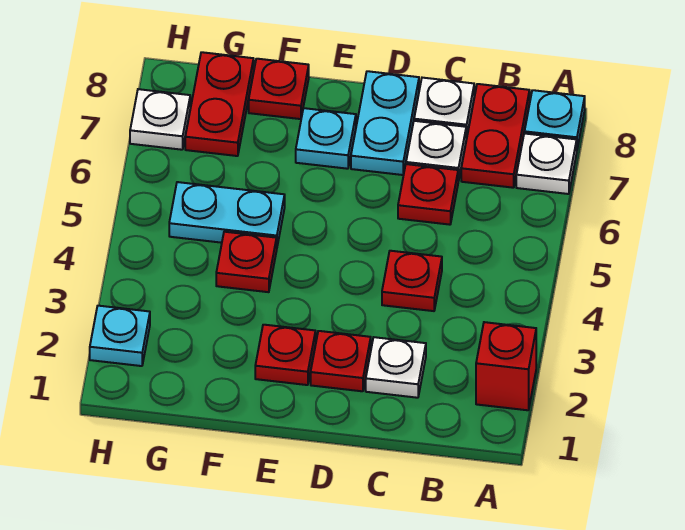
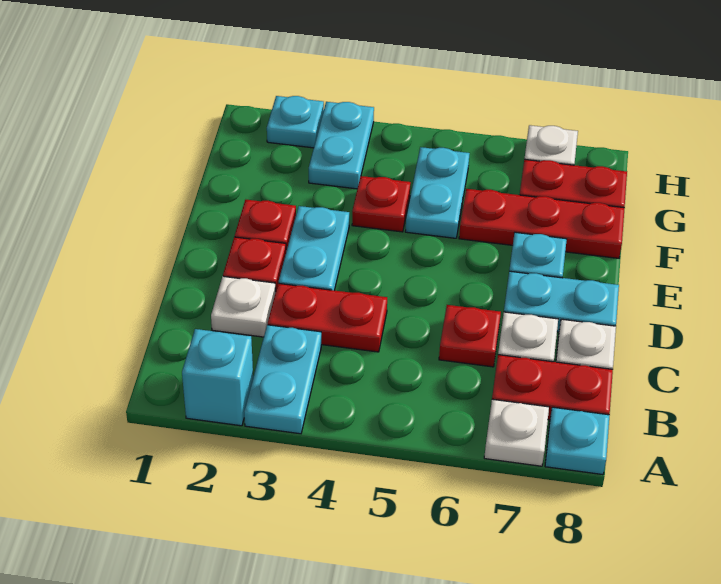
red brick A2 level 1 -> cyan brick A2 level 1
none -> cyan plate A3:B3 level 1
red plate C4 level 1 -> red plate C3:C4 level 1
none -> cyan plate D3:E3 level 1
red plate F8 level 1 -> red plate F6:F8 level 1
none -> cyan plate G3:H3 level 1

